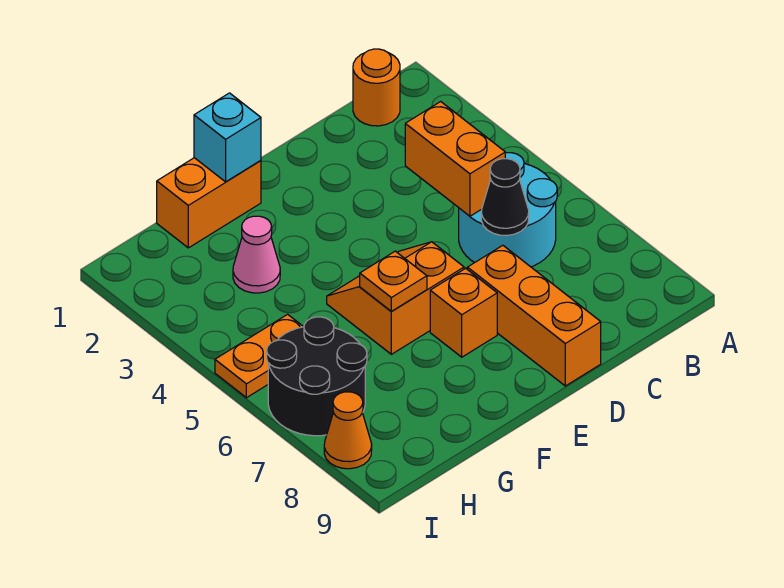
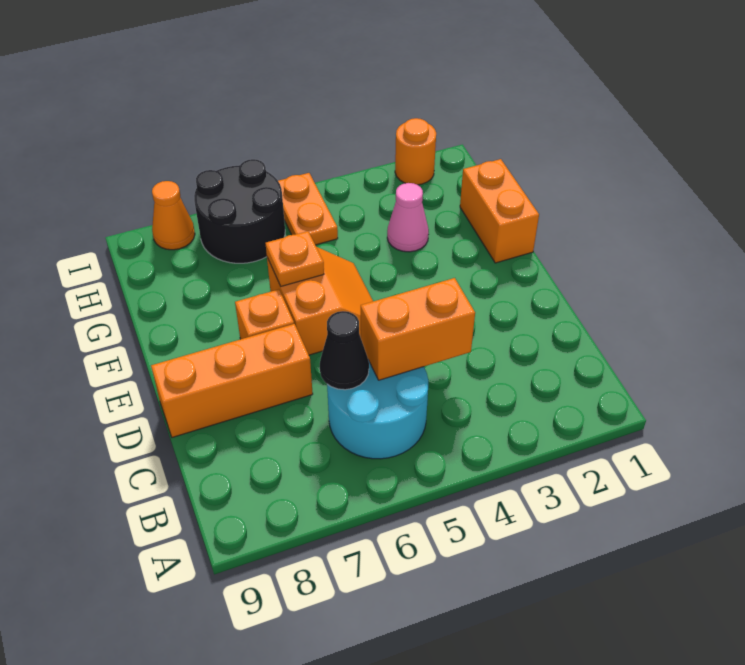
orange round brick B1 level 1 -> orange round brick I2 level 1
cyan brick F1 level 2 -> none

